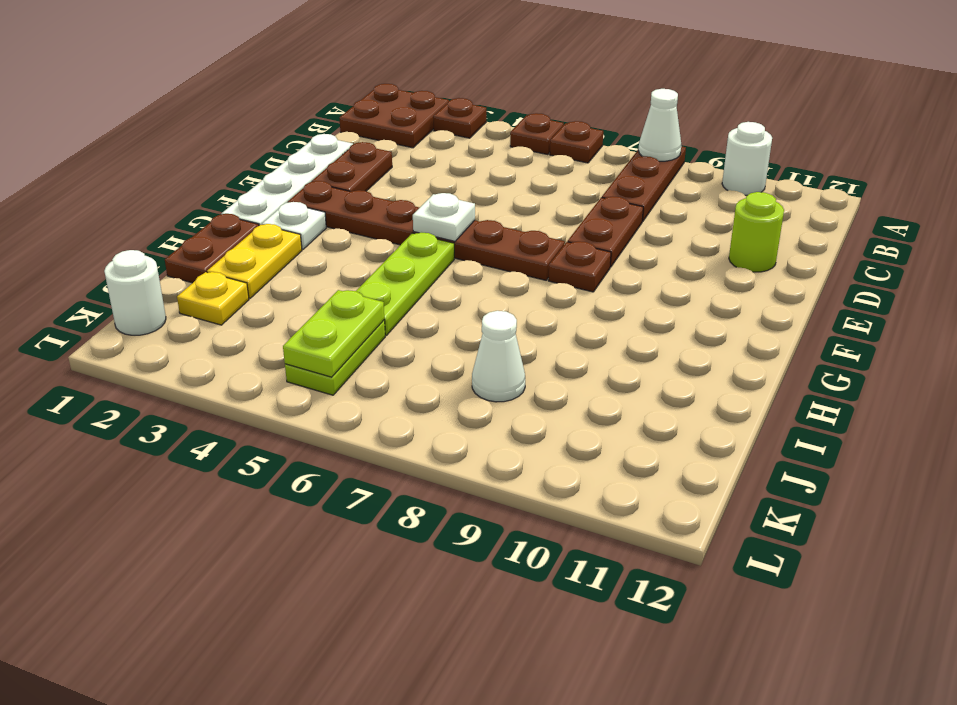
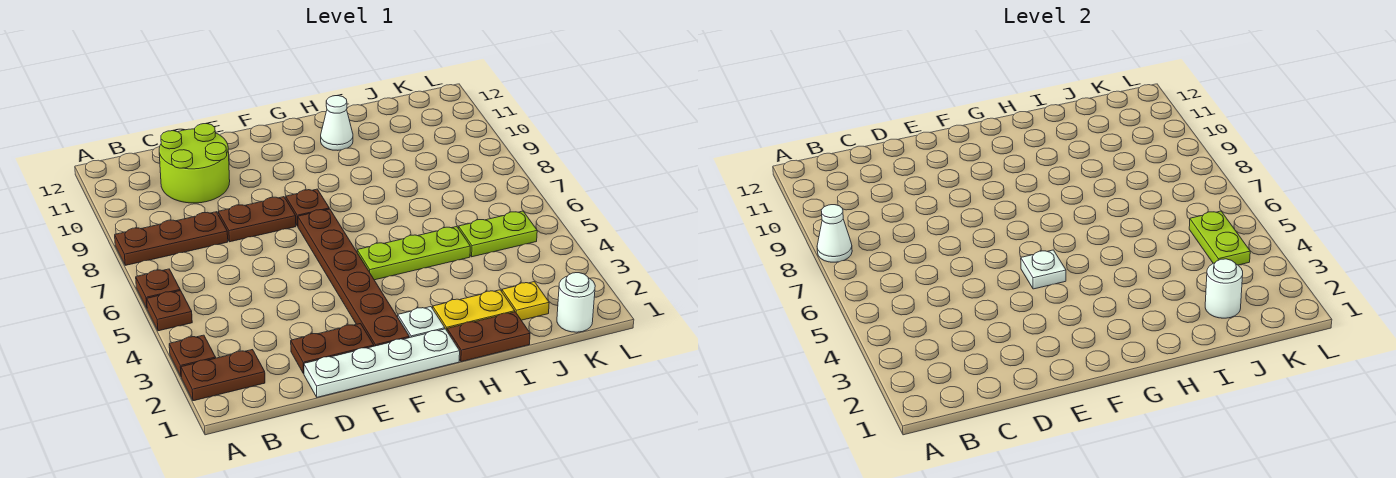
brown plate A1:B2 level 1 -> brown plate A2:B2 level 1
white round brick A10 level 1 -> white round brick J2 level 2
lime round brick D11 level 1 -> lime round brick C10:D11 level 1
lime plate J5:K5 level 2 -> lime plate K4:K5 level 2
white cone J8 level 1 -> white cone H11 level 1

